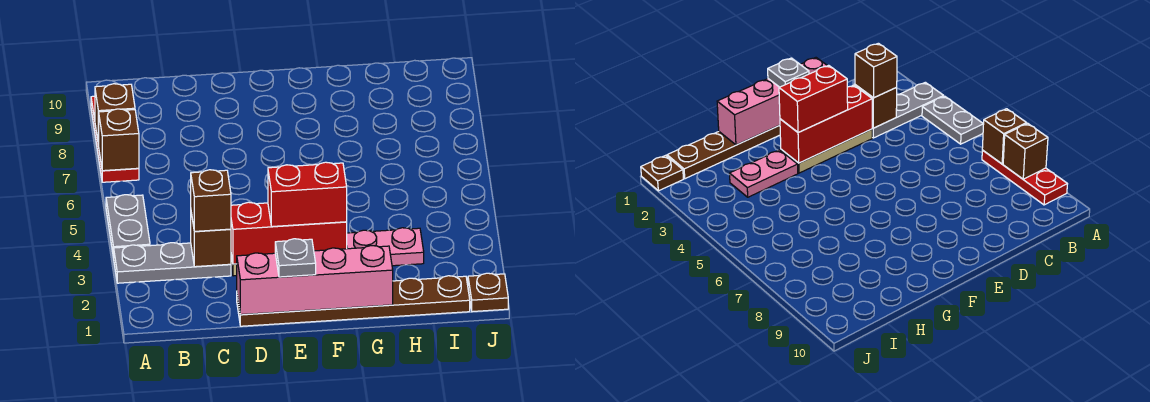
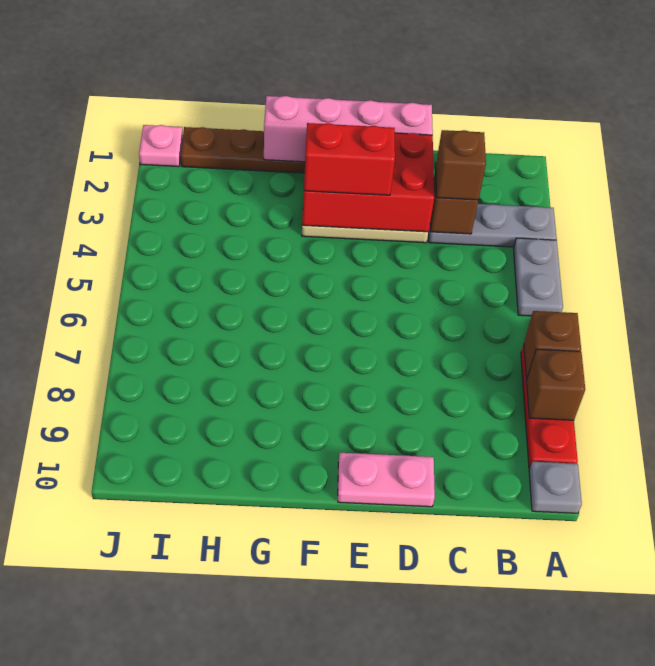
red brick D3:F3 level 2 -> red brick D2:F3 level 2
grey plate E1 level 3 -> grey plate A10 level 1
pink plate G3:H3 level 1 -> pink plate D10:E10 level 1
brown plate J1 level 1 -> pink plate J1 level 1

